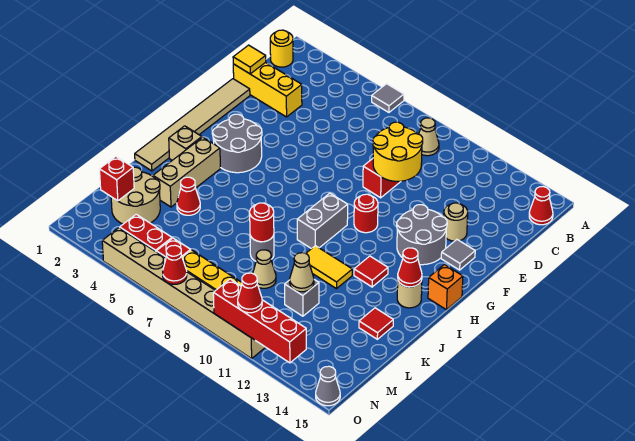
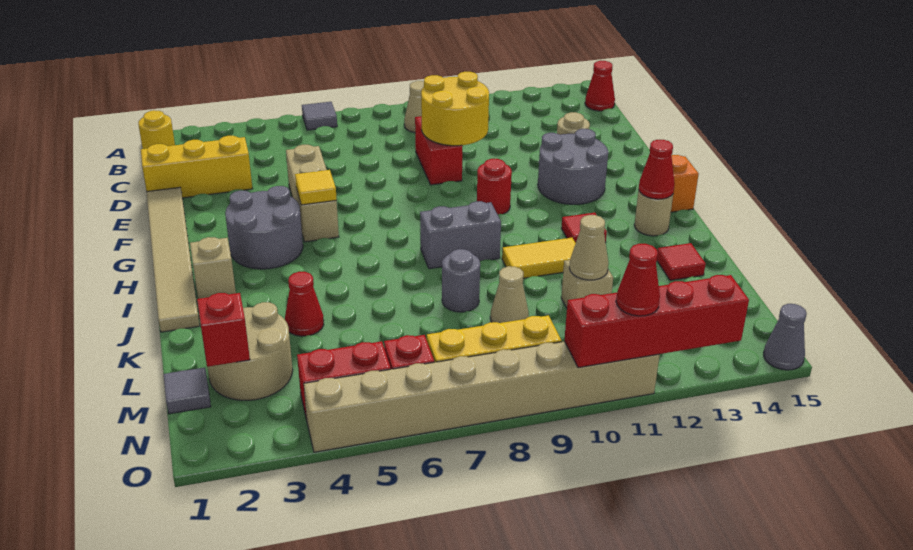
yellow tile D1 level 2 -> yellow tile G5 level 2
grey tile F14 level 1 -> grey tile M1 level 1
grey brick H9:I9 level 1 -> grey brick I8:I9 level 1
tan brick I3:K3 level 1 -> tan brick E5:G5 level 1
red round brick K8 level 2 -> none
grey brick L11 level 1 -> tan brick L11 level 1
red cone O7 level 2 -> none

